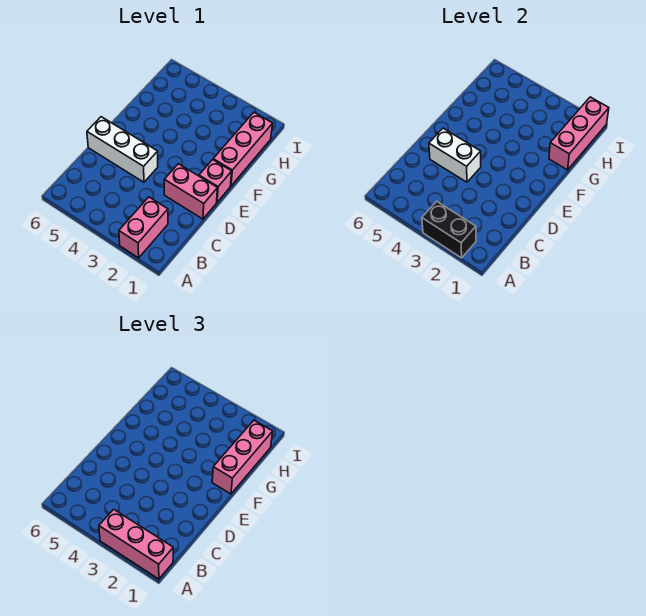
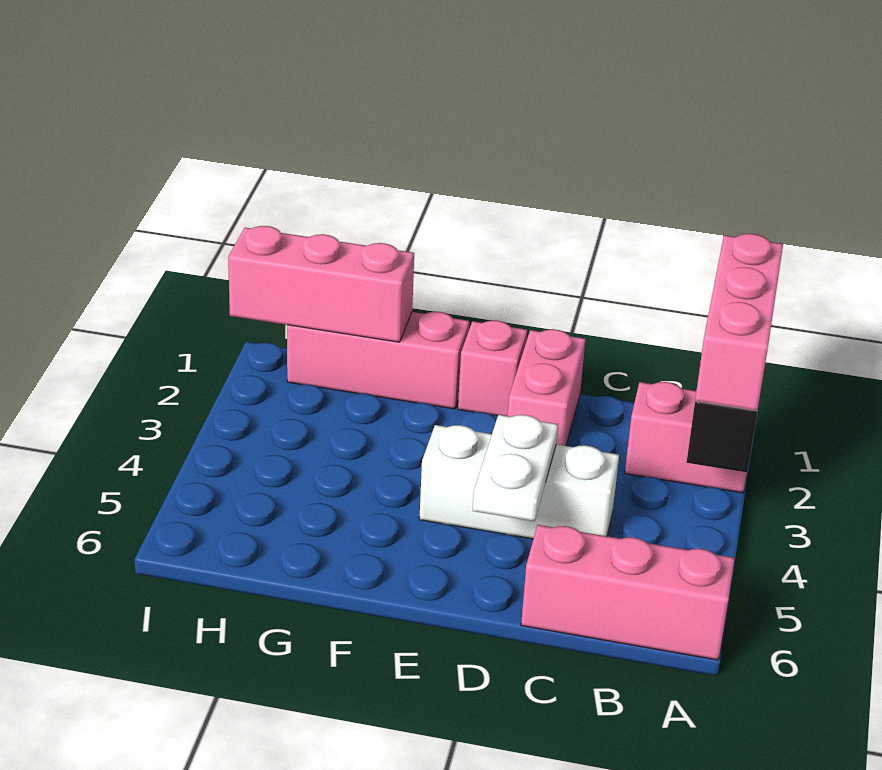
white brick D4:D6 level 1 -> white brick C4:E4 level 1
white brick D4:D5 level 2 -> white plate D4:D5 level 2
pink brick F1:H1 level 3 -> pink brick A6:C6 level 1

